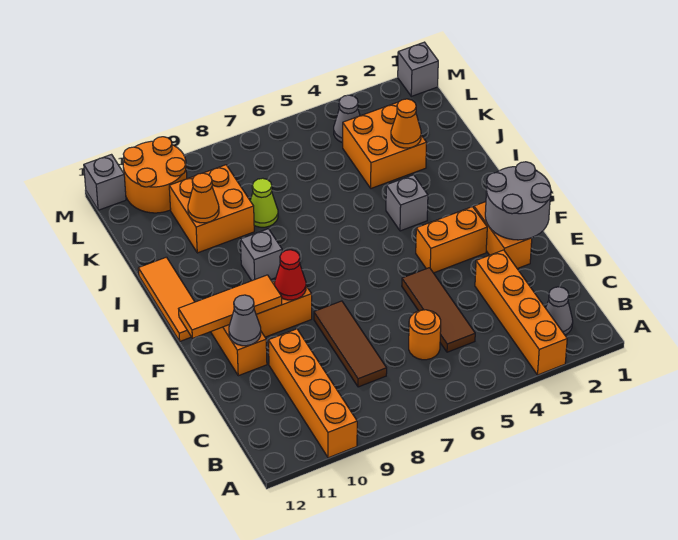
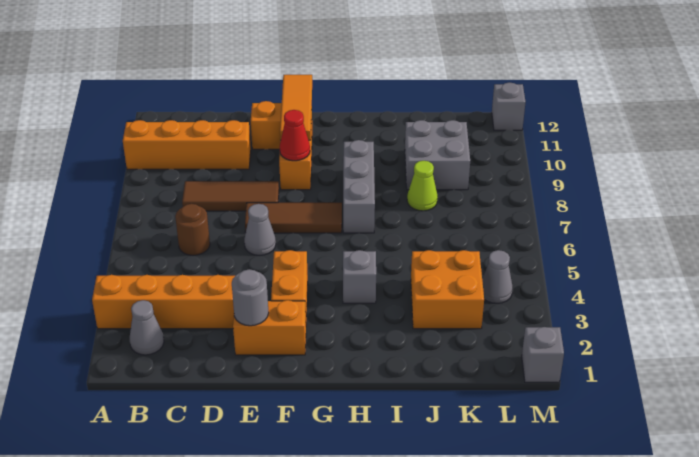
brown tile C5:E5 level 1 -> brown tile E7:G7 level 1
orange round brick C6 level 1 -> brown round brick C6 level 1
grey round brick E1:F2 level 2 -> grey round brick E2 level 2
grey cone E11 level 2 -> grey cone E6 level 1
orange tile G12:I12 level 1 -> none
grey brick H9 level 1 -> grey brick H7:H9 level 1
orange cone J3 level 2 -> none
orange brick J9:K10 level 1 -> grey brick J9:K10 level 1
orange cone J10 level 2 -> none
orange round brick L10:M11 level 1 -> none

